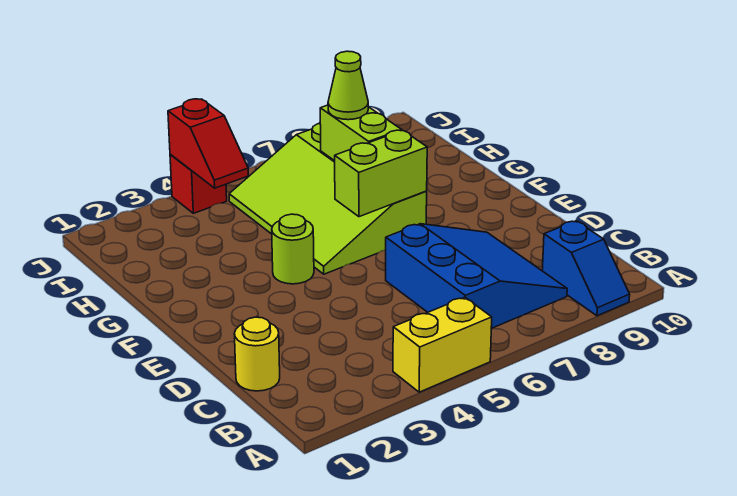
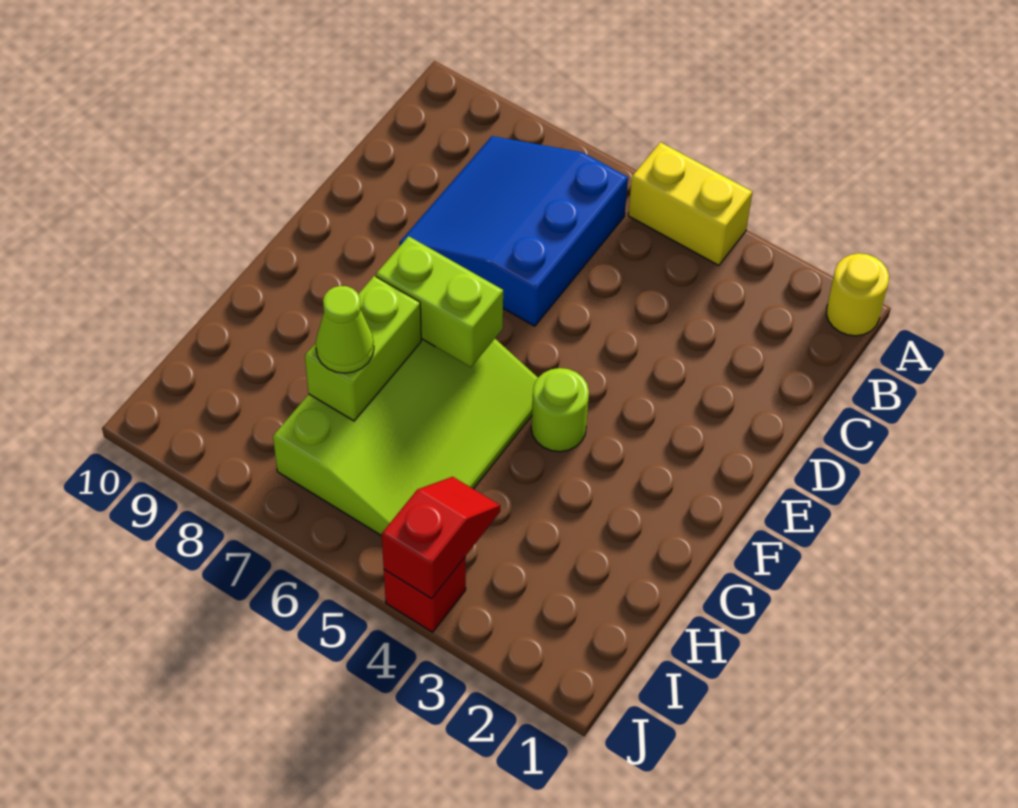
blue slope A9:B9 level 1 top B -> none
yellow round brick C1 level 1 -> yellow round brick A1 level 1

